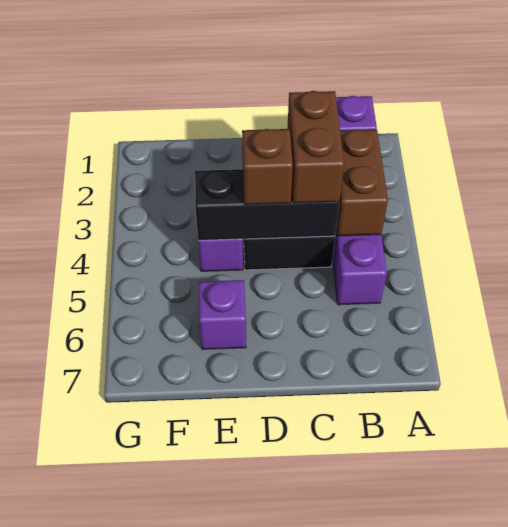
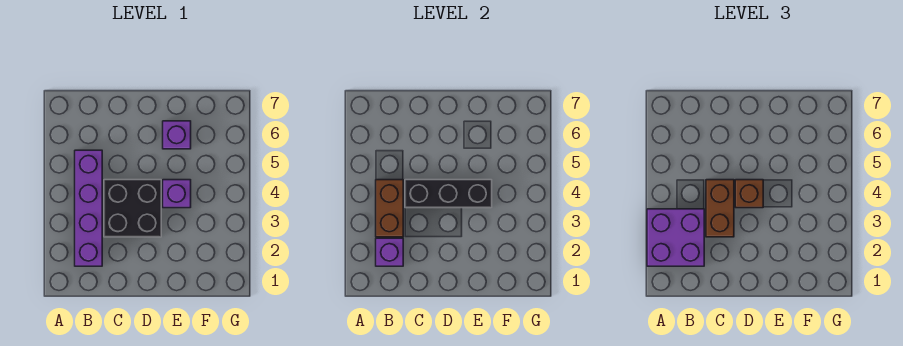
none -> purple brick A2:B3 level 3

